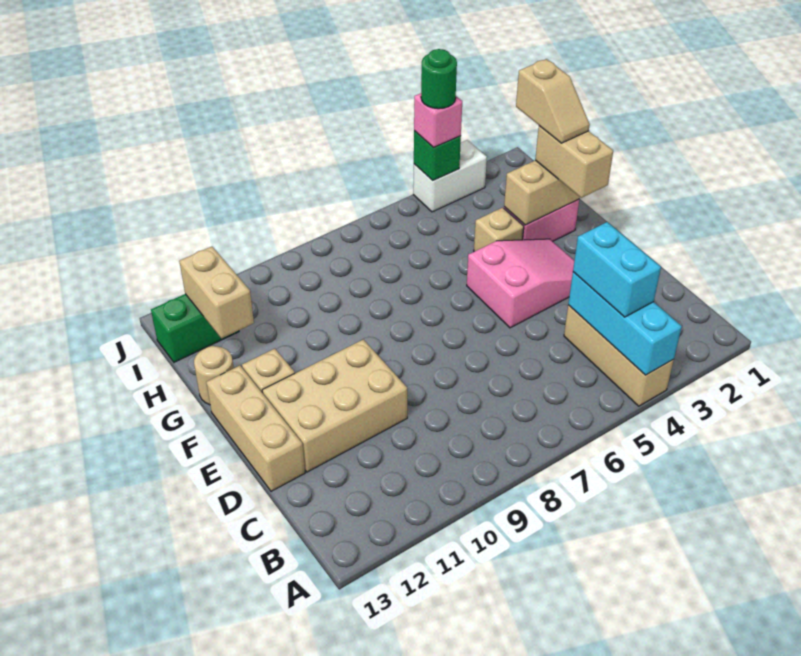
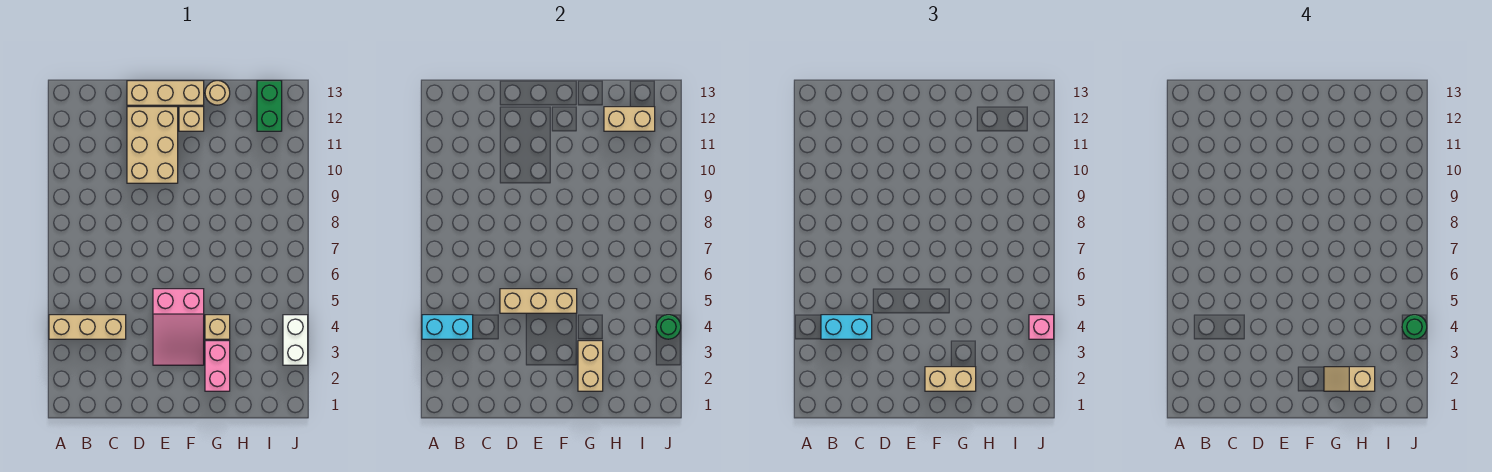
cyan brick A4:C4 level 2 -> cyan brick A4:B4 level 2
none -> tan brick D5:F5 level 2
green brick J4 level 2 -> green round brick J4 level 2

